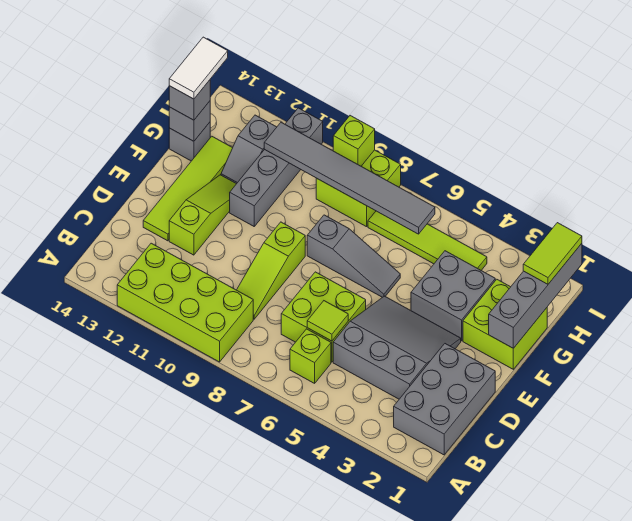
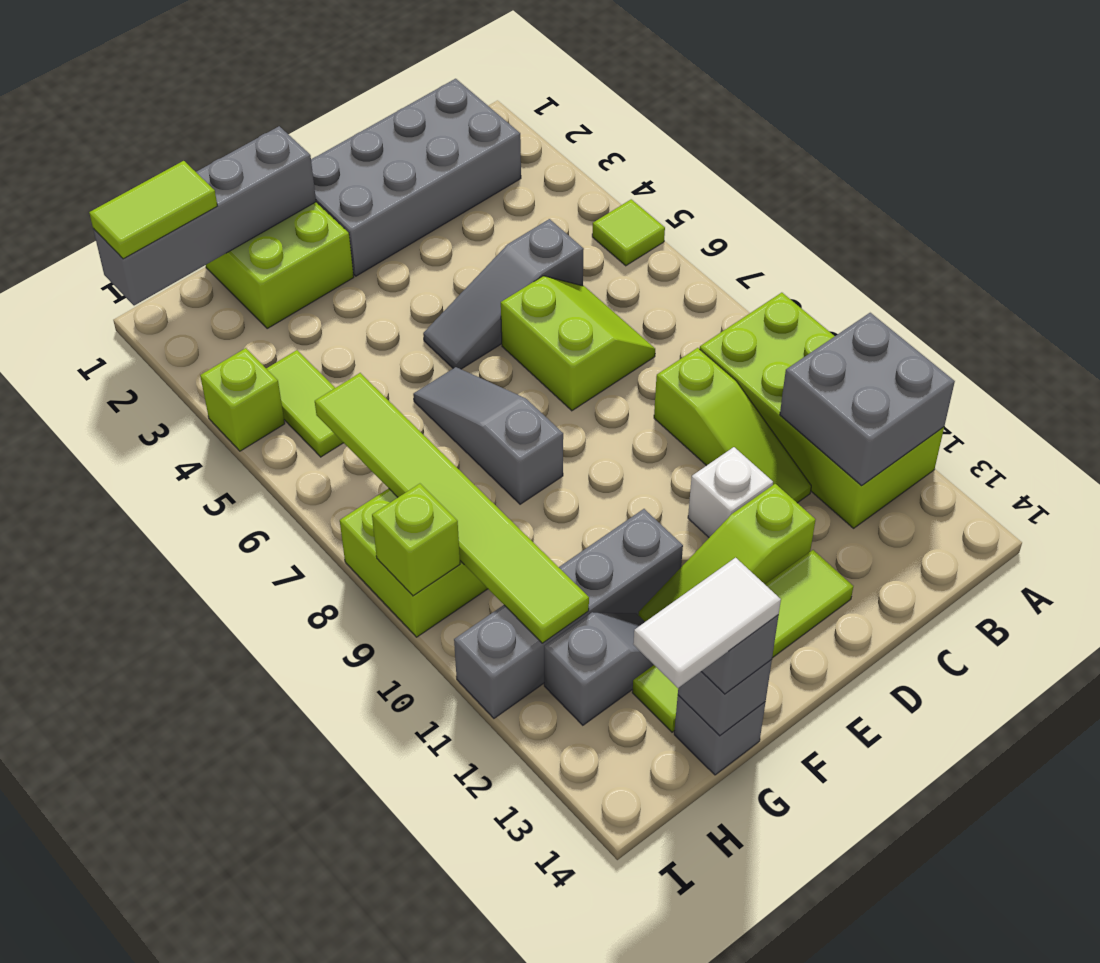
grey brick B1:D2 level 1 -> grey brick B1:E2 level 1
lime brick B6 level 1 -> lime brick I4 level 1
grey slope C3:E5 level 1 top C -> grey slope C5:E5 level 1 top C
lime brick C6:D7 level 1 -> lime slope C6:D7 level 1 top D
lime tile C6 level 2 -> lime tile A5 level 1
lime slope C9:E9 level 1 top E -> lime slope C9:C11 level 1 top 9
none -> white brick D11 level 1
grey brick F3:G4 level 1 -> grey brick A11:B12 level 2
lime tile H4:H7 level 1 -> lime tile H4:H5 level 1
grey tile H6:H11 level 2 -> lime tile H6:H11 level 2

